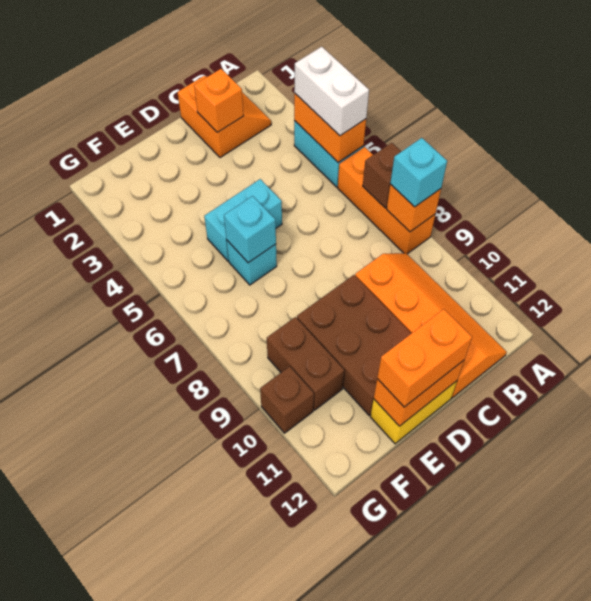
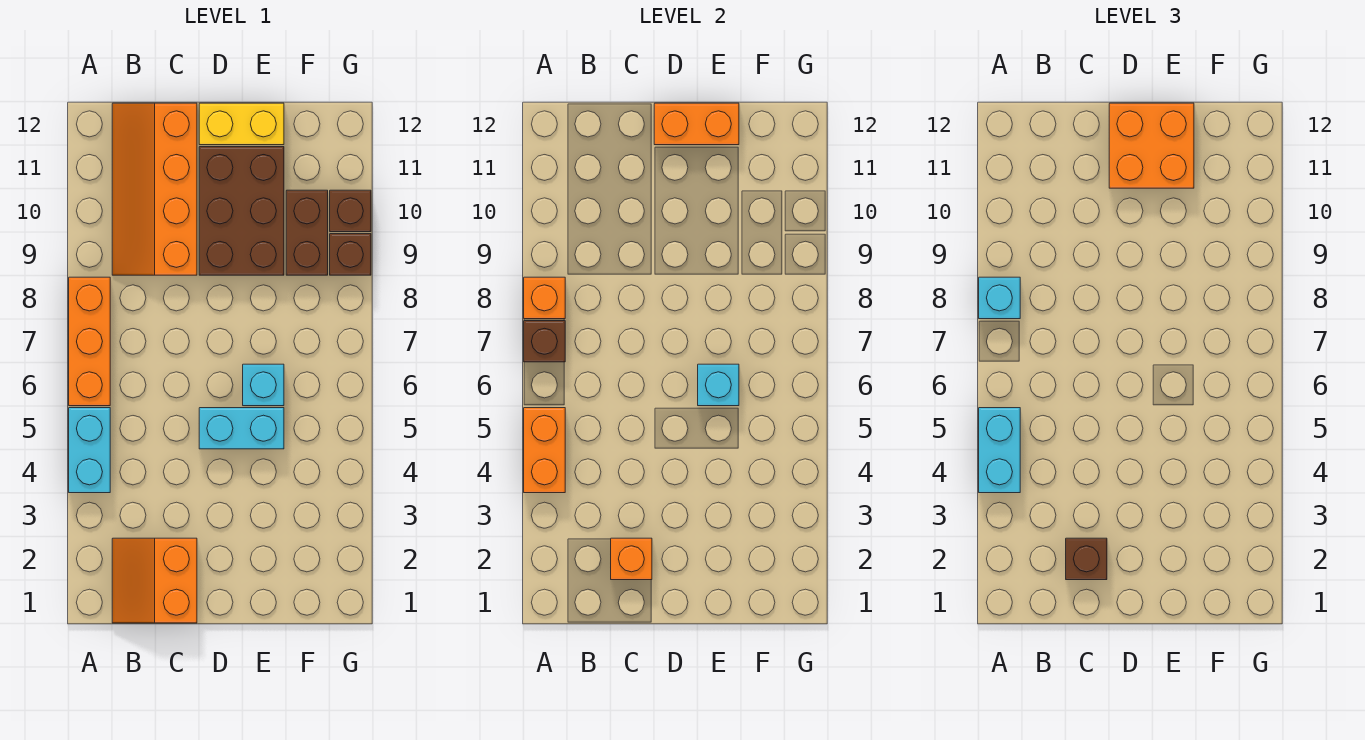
white brick A4:A5 level 3 -> cyan brick A4:A5 level 3
none -> brown brick C2 level 3
orange brick D12:E12 level 3 -> orange brick D11:E12 level 3
none -> brown brick G9 level 1

